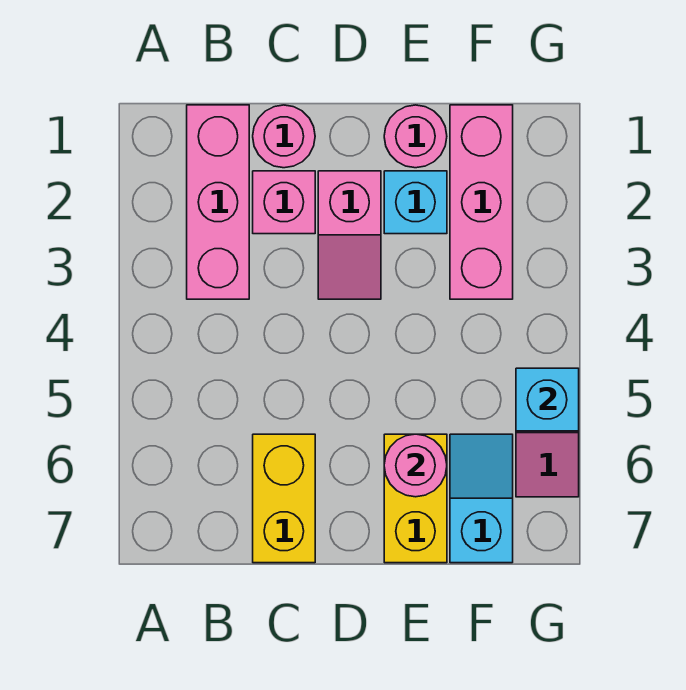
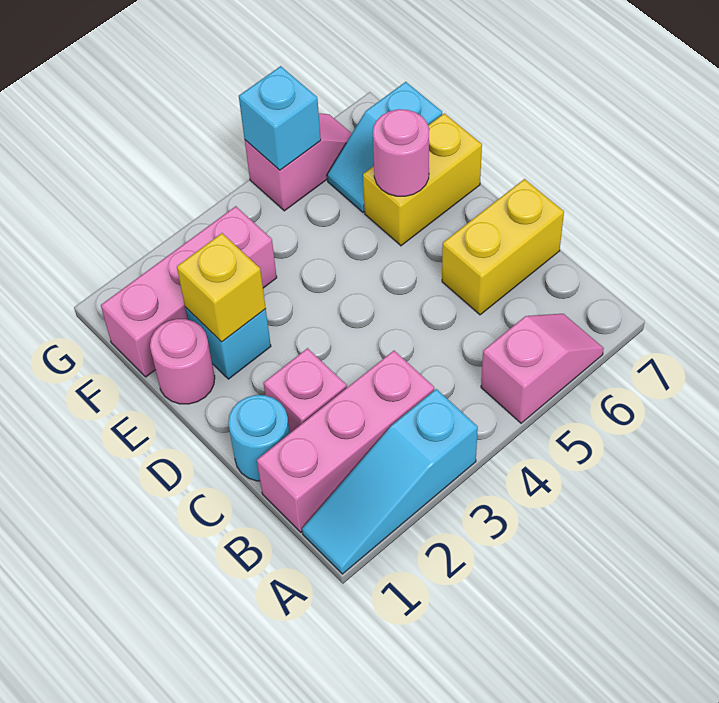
none -> cyan slope A1:A3 level 1 top 3
pink round brick C1 level 1 -> cyan round brick C1 level 1
pink slope D2:D3 level 1 top 2 -> pink slope A5:A6 level 1 top 5
none -> yellow brick E2 level 2

